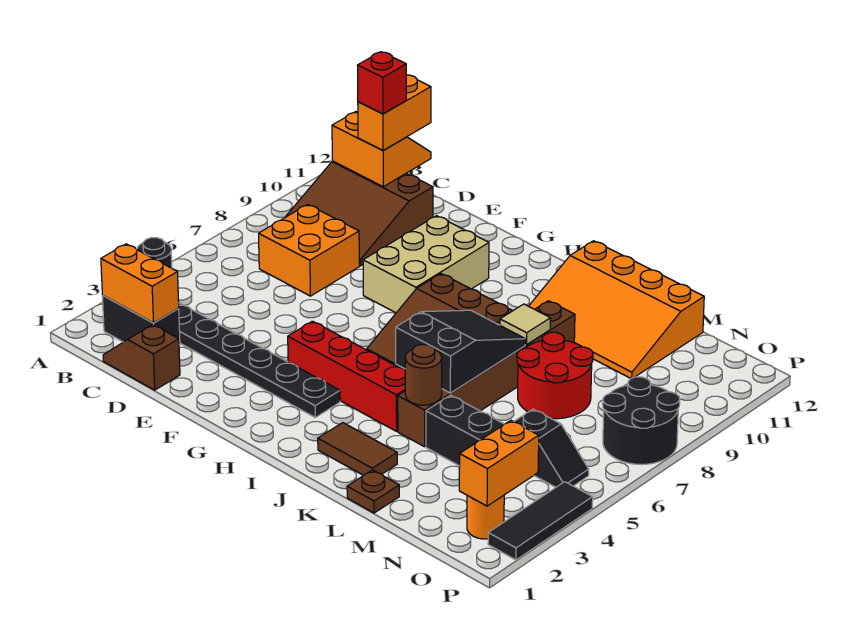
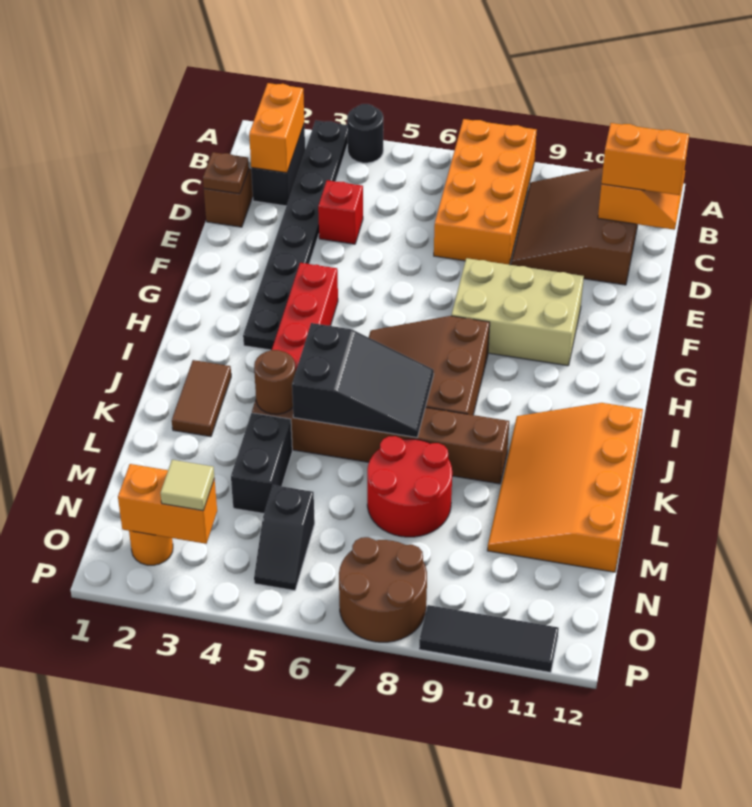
orange brick C7:D8 level 1 -> orange brick A7:D8 level 1
red brick C11 level 4 -> red brick D4 level 1
tan tile K8 level 2 -> tan tile O3 level 3
brown plate L1 level 1 -> brown plate D1 level 2
black round brick O7:P8 level 1 -> brown round brick O7:P8 level 1
black tile P2:P4 level 1 -> black tile P9:P11 level 1

